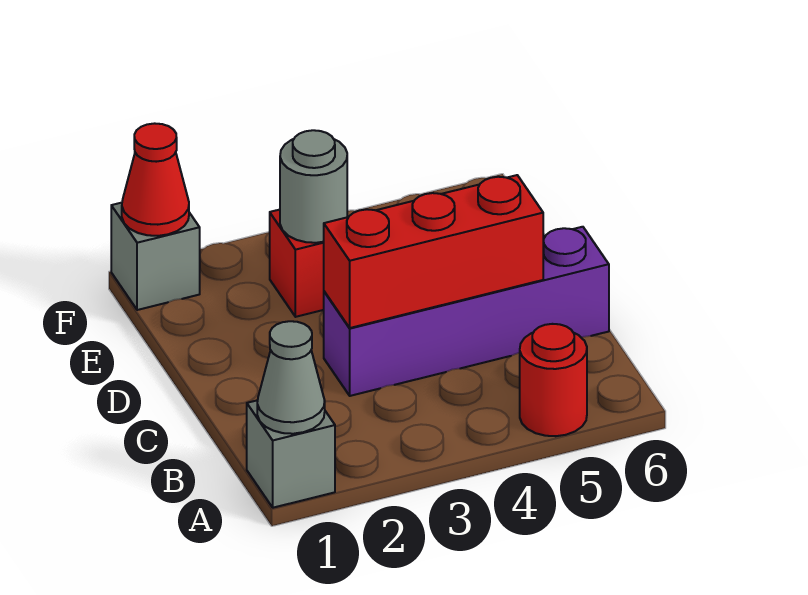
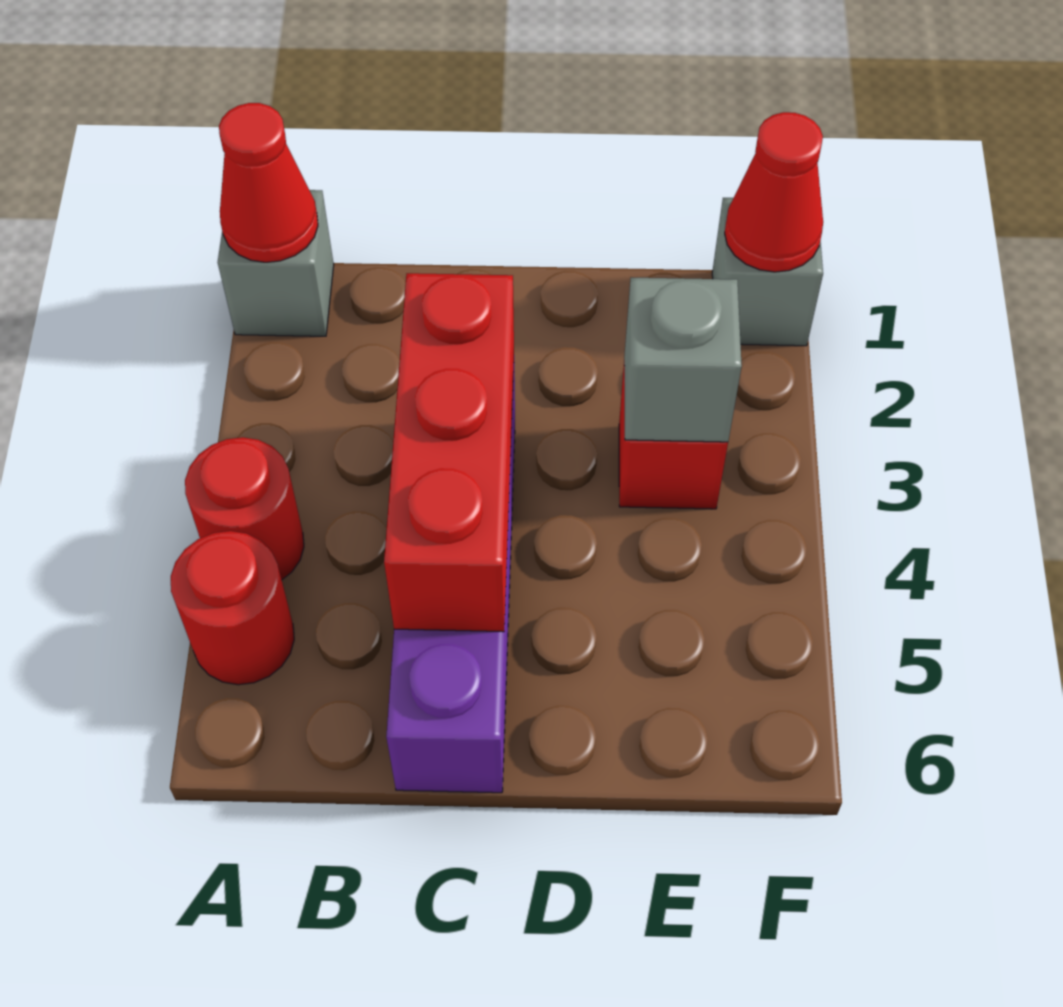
grey cone A1 level 2 -> red cone A1 level 2
none -> red round brick A4 level 1
grey round brick E3 level 2 -> grey brick E3 level 2

